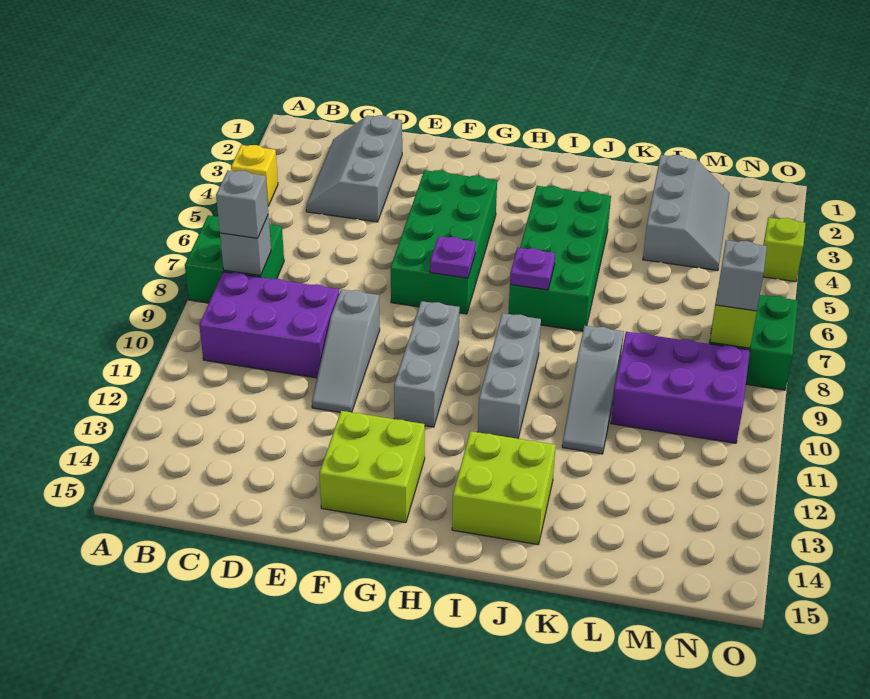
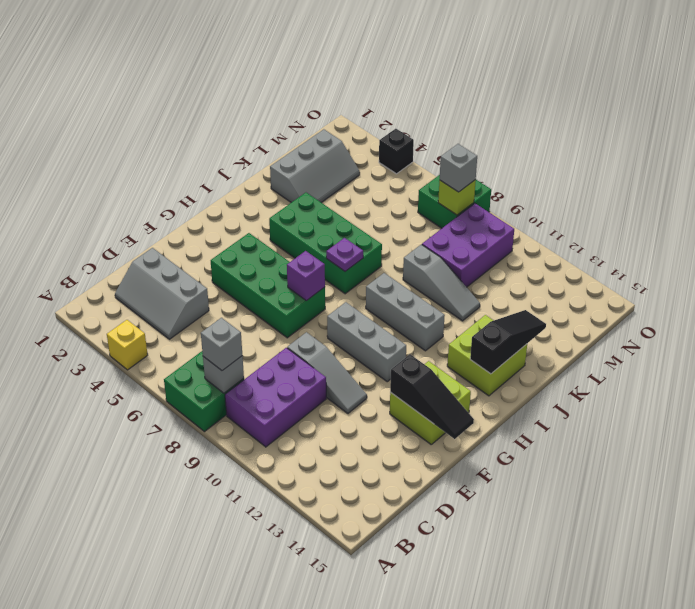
none -> black slope F13:F15 level 2 top 13
purple plate G7 level 2 -> purple brick G7 level 2
none -> black slope I14:K14 level 2 top I
grey slope L2:M4 level 1 top L -> grey slope K2:M3 level 1 top 2
lime brick O4 level 1 -> black brick O4 level 1

